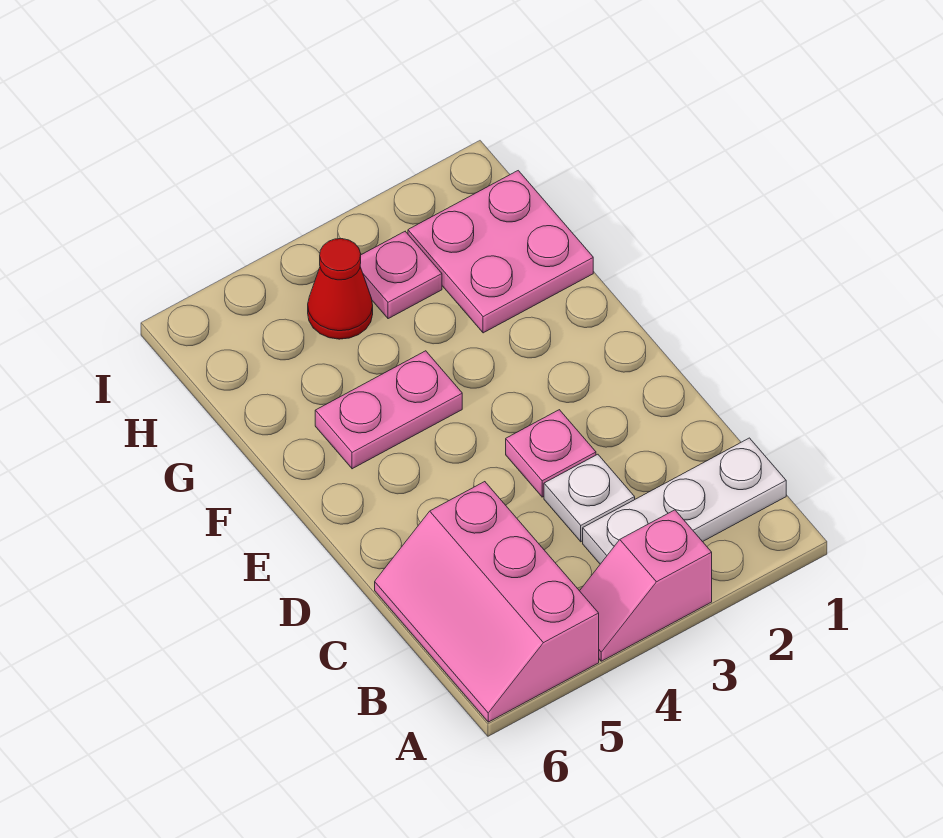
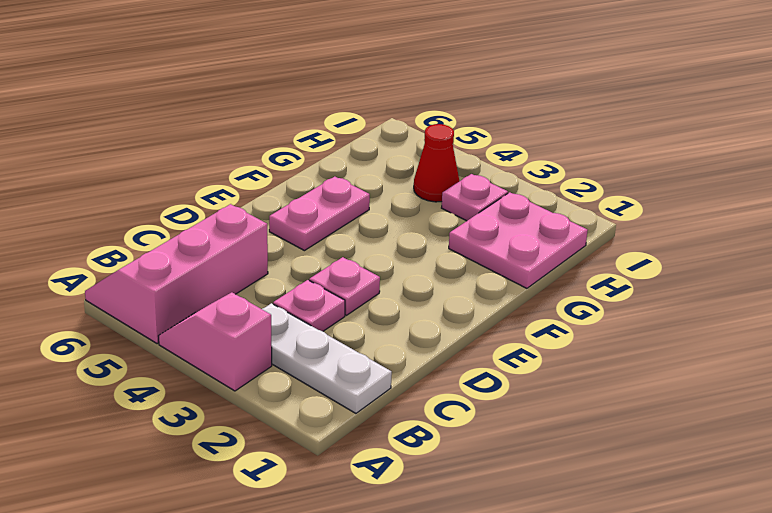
white plate C3 level 1 -> pink plate C3 level 1
pink plate F4:F5 level 1 -> pink plate E5:F5 level 1

